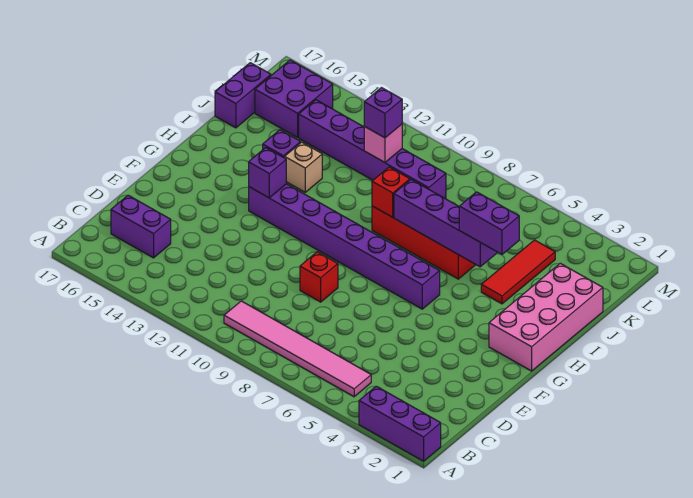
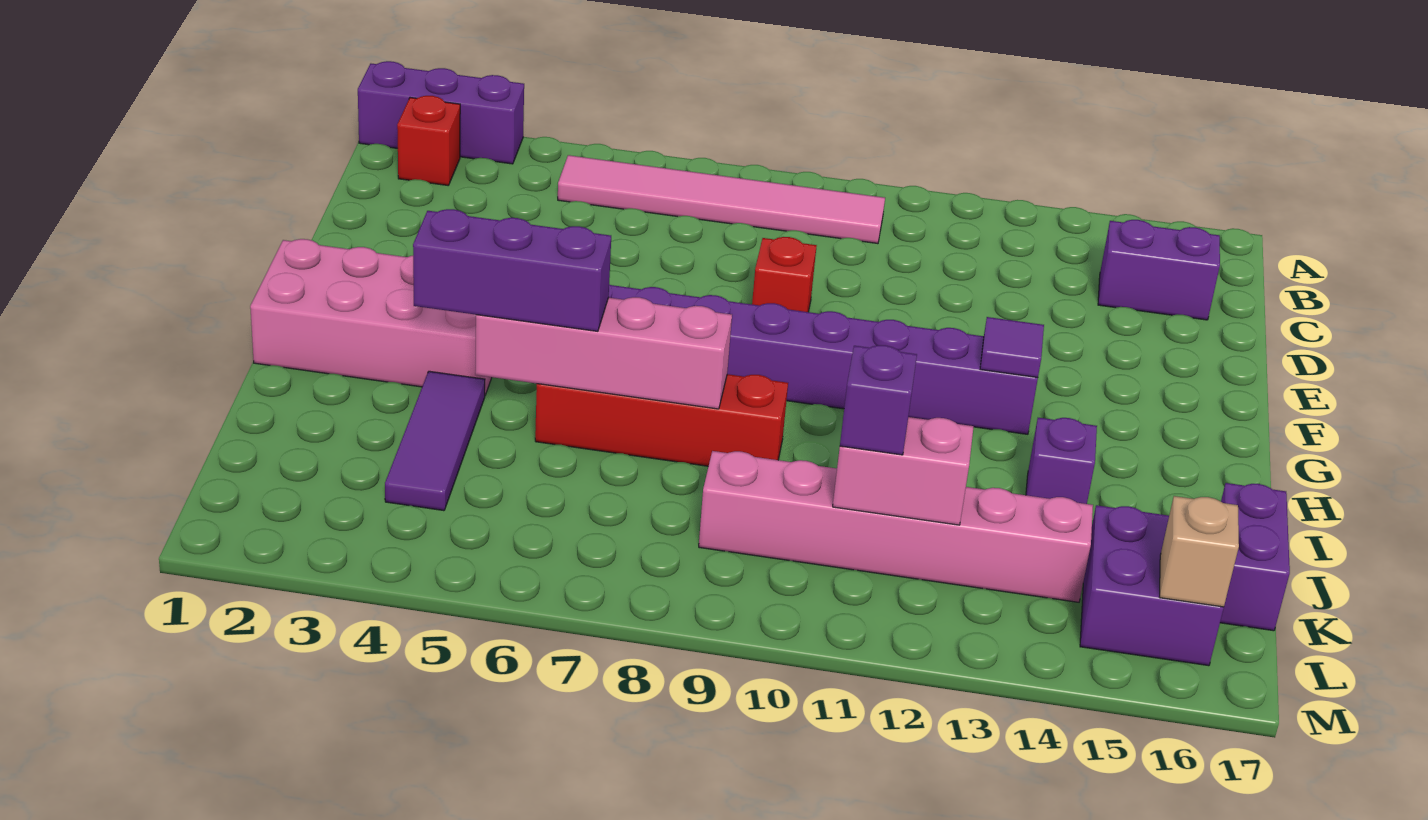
pink brick G1:J2 level 1 -> pink brick G1:H4 level 1
purple brick G13 level 2 -> purple tile G13 level 2
red tile I4:K4 level 1 -> purple tile I4:K4 level 1
purple brick I4:I5 level 3 -> purple brick I4:I6 level 3
purple brick I5:I8 level 2 -> pink brick I5:I8 level 2
red brick I9 level 2 -> red brick B2 level 1
tan brick I13 level 1 -> tan brick L16 level 2
purple brick K9:K14 level 1 -> pink brick K9:K14 level 1
pink brick K11 level 2 -> pink brick K11:K12 level 2

